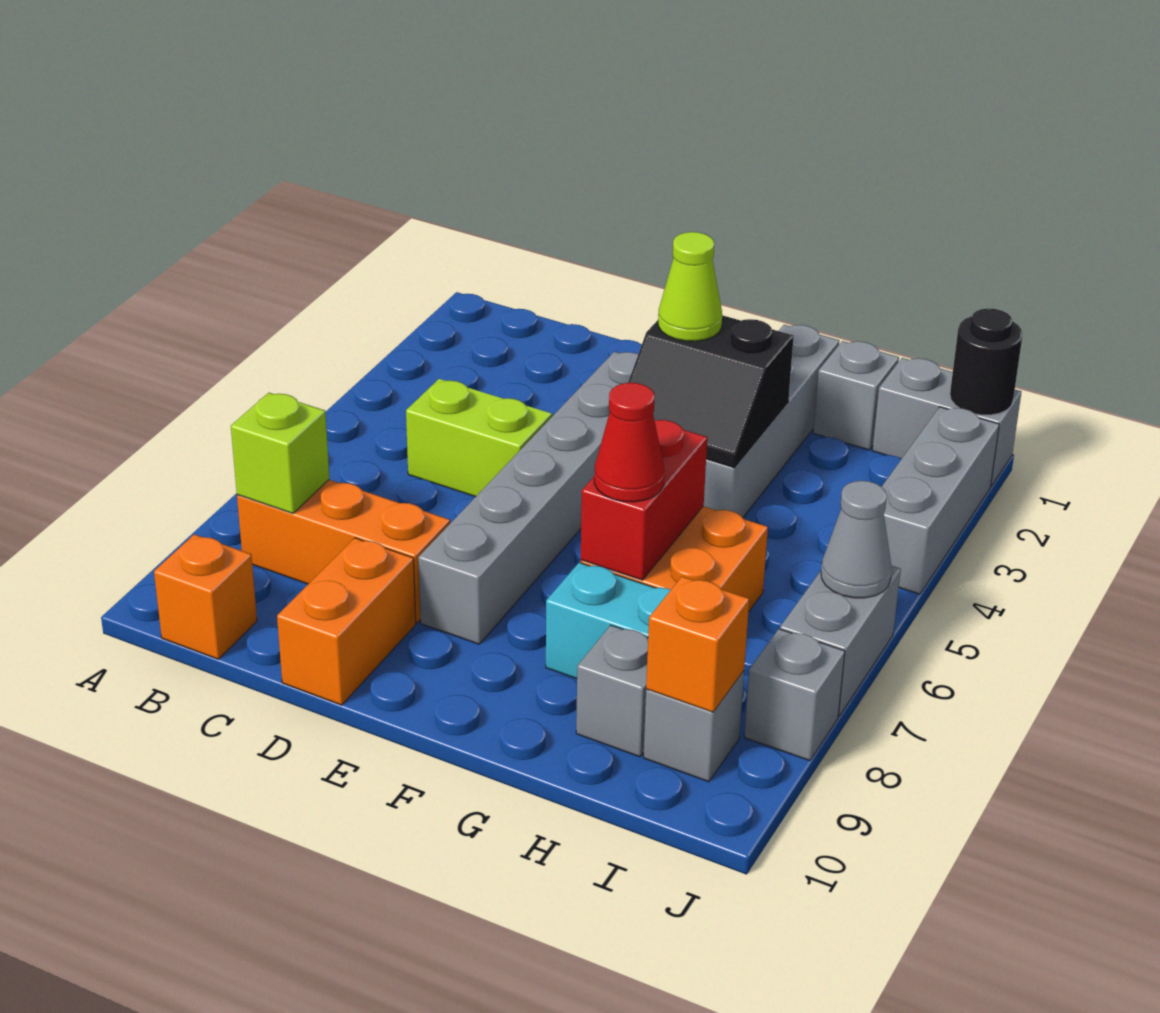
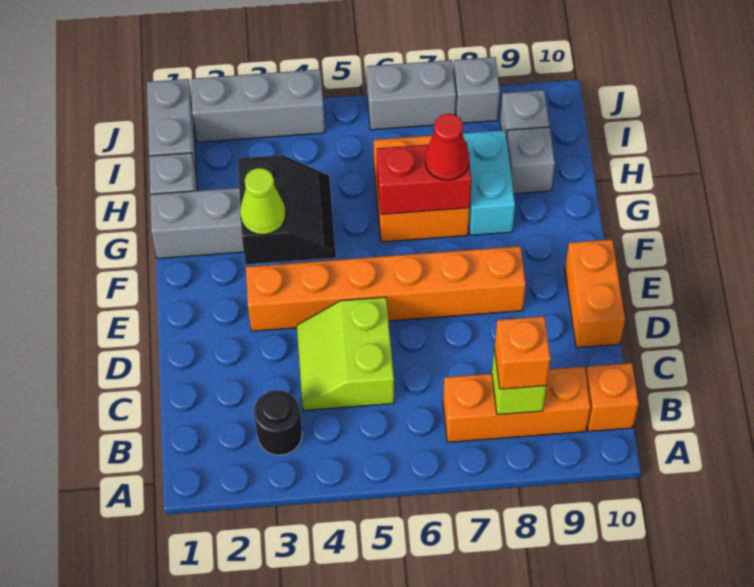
orange brick B8:D8 level 1 -> orange brick B7:B9 level 1
orange brick D9:D10 level 1 -> orange brick D10:E10 level 1
grey brick E3:E8 level 1 -> orange brick E3:E8 level 1
orange brick I9 level 2 -> orange brick B8 level 3
black round brick J1 level 2 -> black round brick B3 level 1
grey cone J6 level 2 -> none

